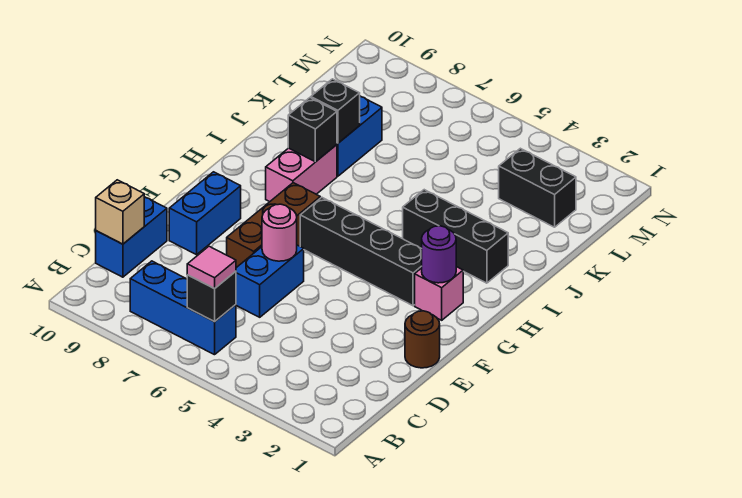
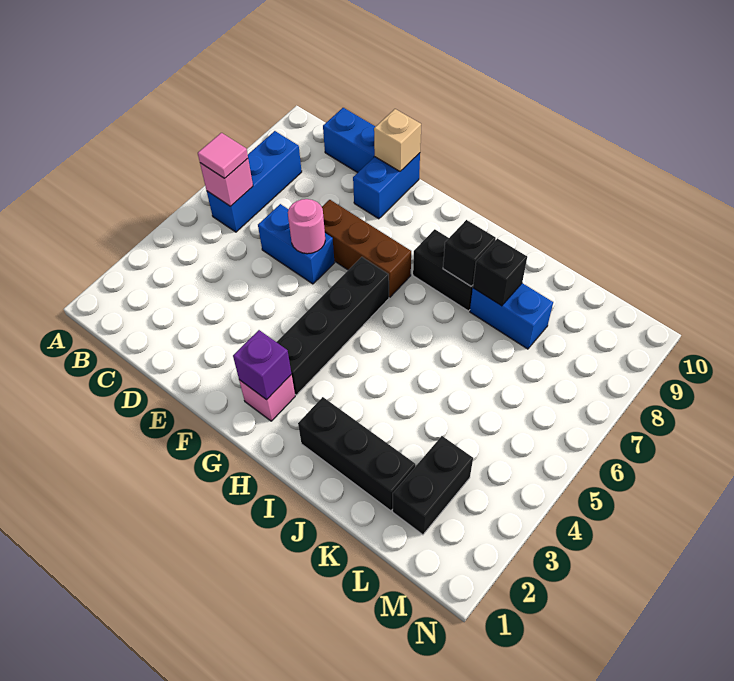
black brick B6 level 2 -> pink brick B6 level 2
tan brick C10 level 2 -> tan brick E10 level 2
brown round brick E1 level 1 -> none
blue brick E9:F9 level 1 -> blue brick E9:E10 level 1
purple round brick G2 level 2 -> purple brick G2 level 2
pink brick H8:I8 level 1 -> black brick H8:I8 level 1
black brick I2:I4 level 1 -> black brick I2:K2 level 1

